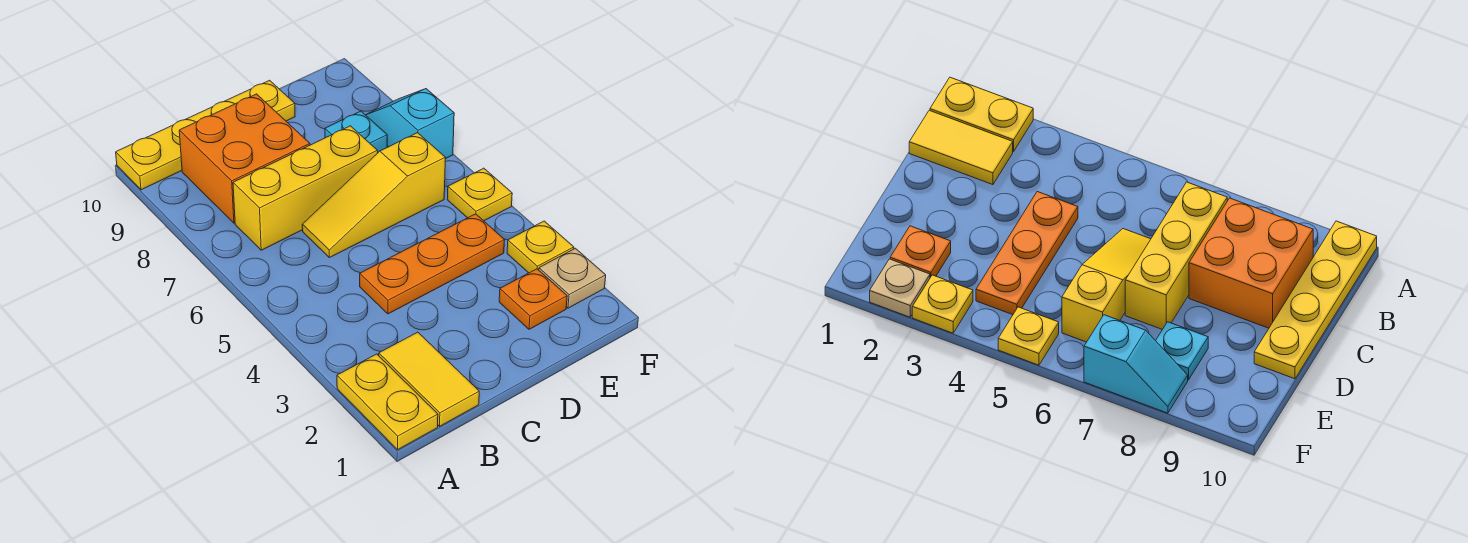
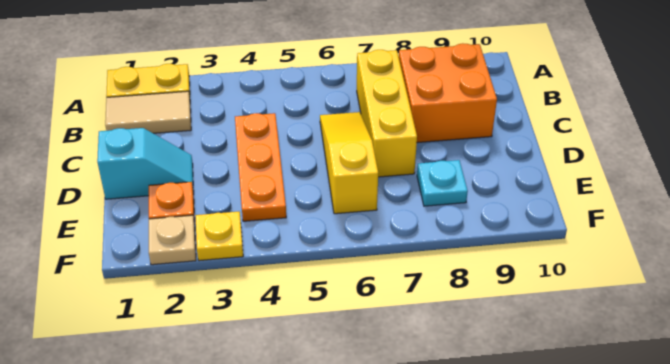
yellow plate A10:D10 level 1 -> none
yellow tile B1:B2 level 1 -> tan tile B1:B2 level 1
yellow plate F5 level 1 -> none
cyan slope F7:F8 level 1 top 7 -> cyan slope D1:D2 level 1 top 1

